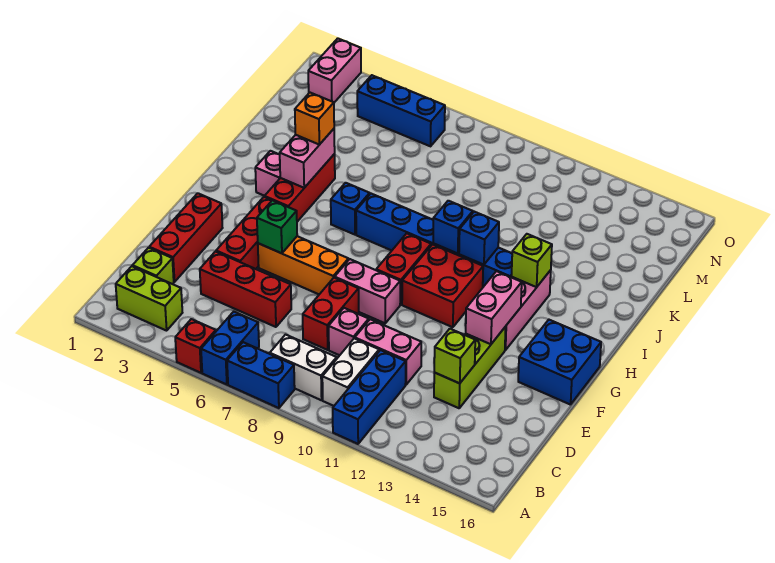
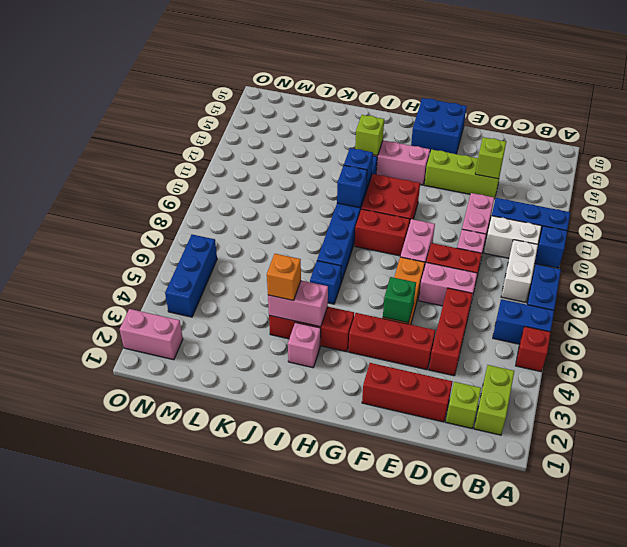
none -> blue brick A10 level 1
pink brick F13:G13 level 2 -> pink brick D7:E7 level 1

